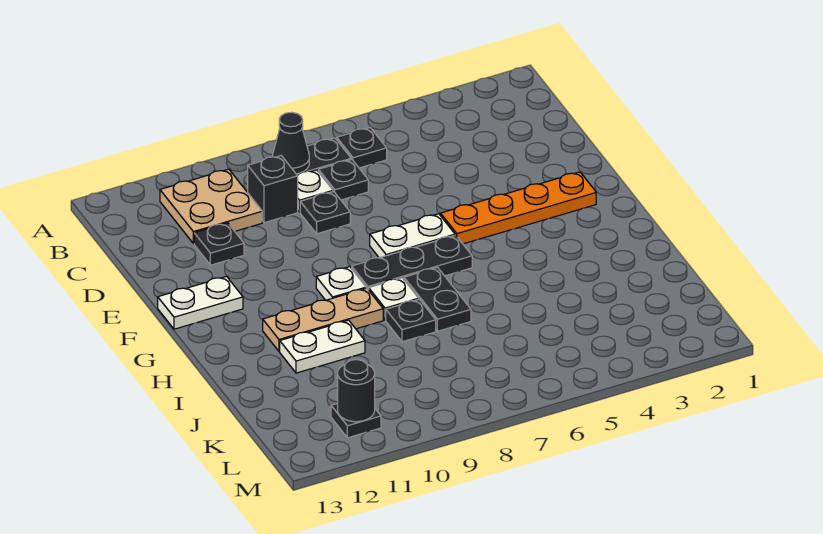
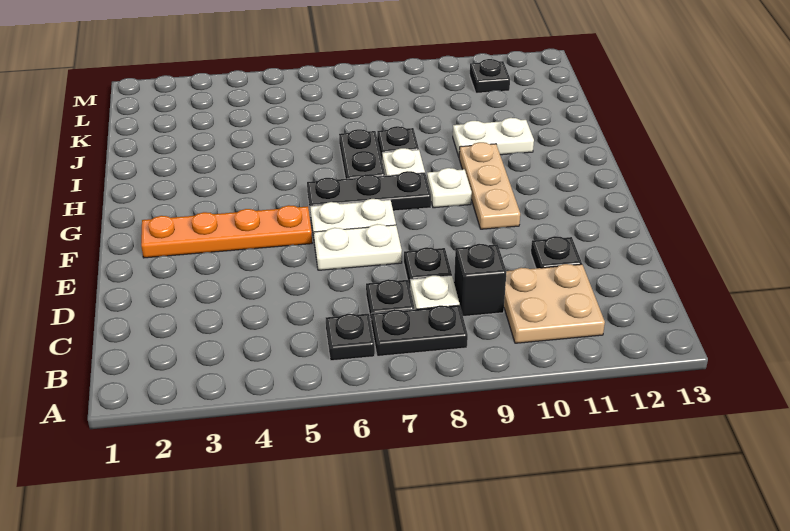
black cone B8 level 2 -> none
white plate F12:F13 level 1 -> white plate E6:E7 level 1
tan plate H9:H11 level 1 -> tan plate F10:H10 level 1
black round brick L11 level 2 -> none

